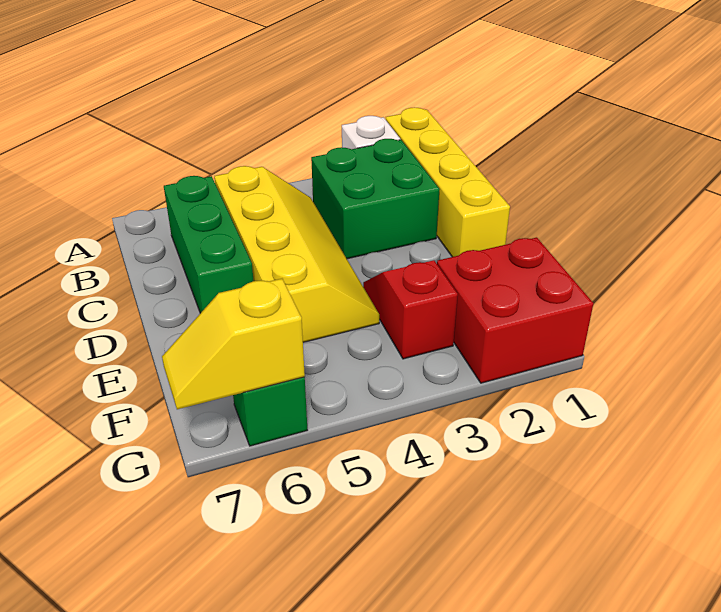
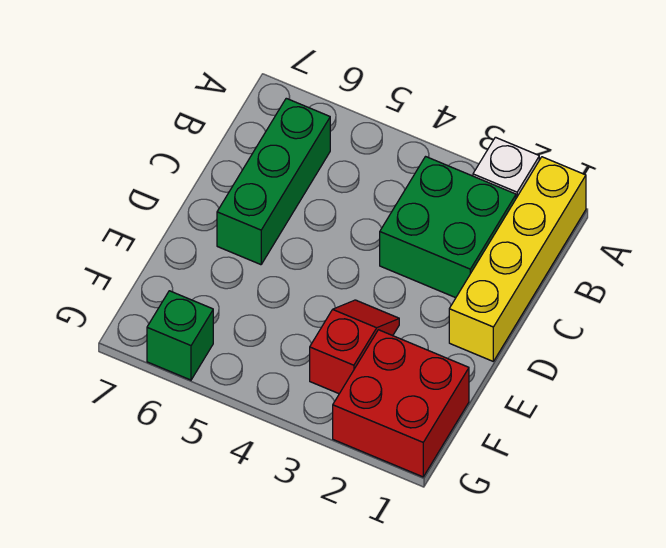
yellow slope B4:E5 level 1 top 5 -> none
yellow slope G6:G7 level 2 top 6 -> none

